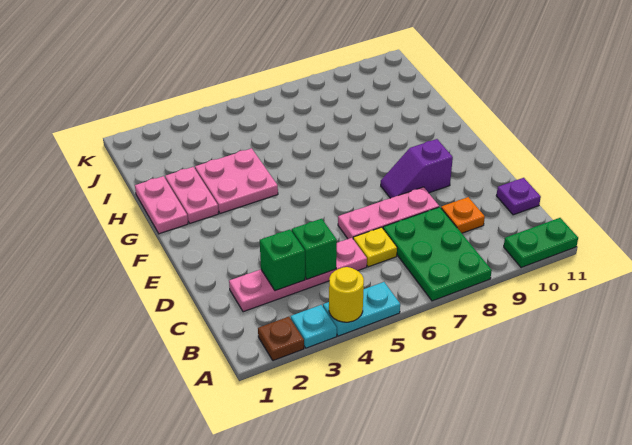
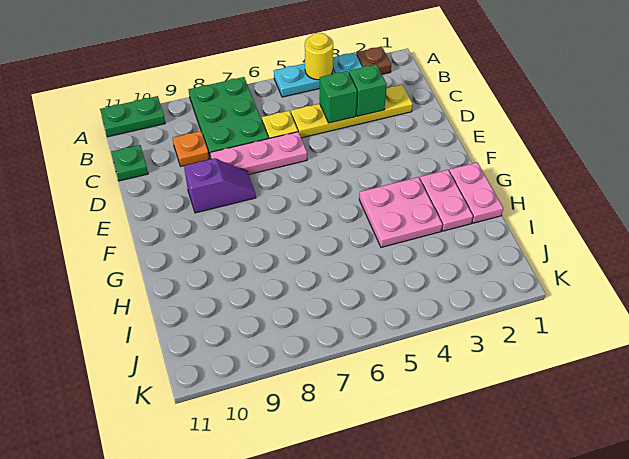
pink plate C2:C5 level 1 -> yellow plate C2:C5 level 1
purple plate C11 level 1 -> green plate C11 level 1

